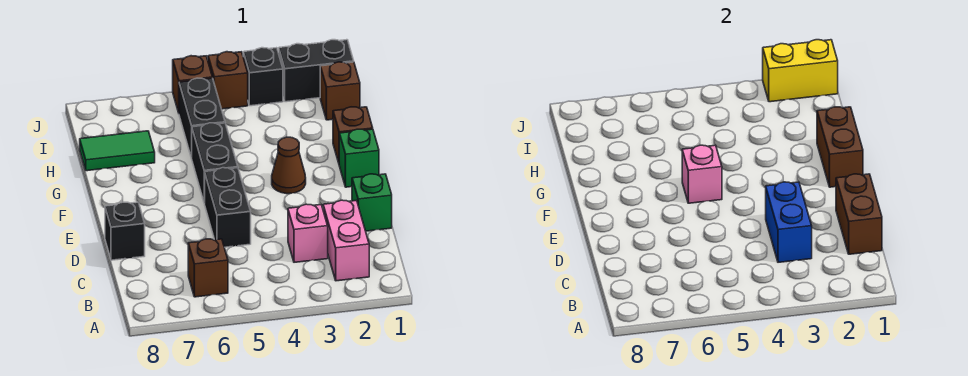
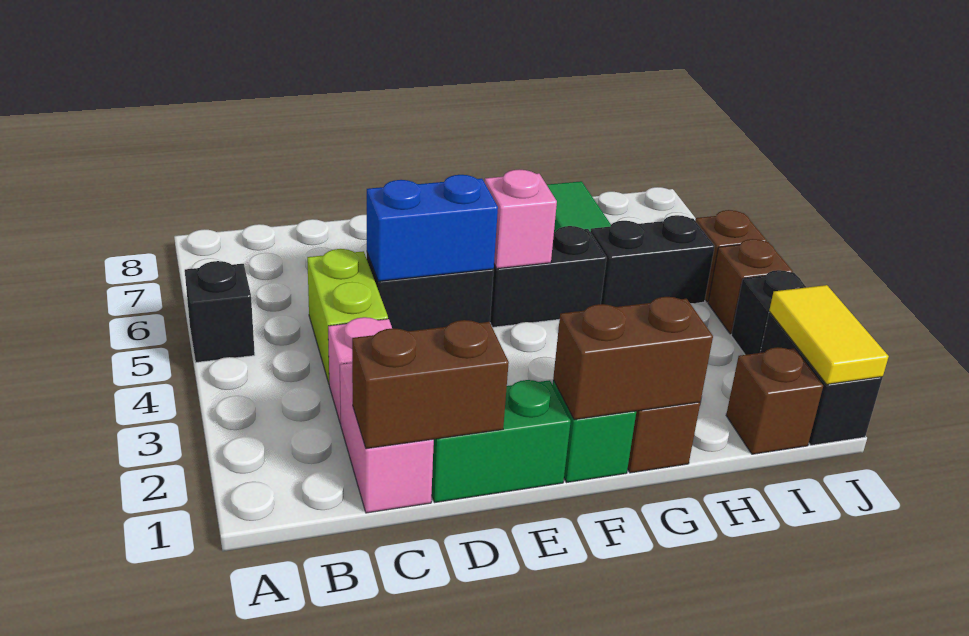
pink brick B2:C2 level 1 -> pink brick C1:C2 level 1
brown brick B6 level 1 -> none
blue brick C3:D3 level 2 -> blue brick D5:E5 level 2
none -> lime brick C4:C5 level 1
green brick D1 level 1 -> green brick D1:E1 level 1
black brick D8 level 1 -> black brick A5 level 1
brown cone F3 level 1 -> none
yellow brick J1:J2 level 2 -> yellow tile J1:J2 level 2

